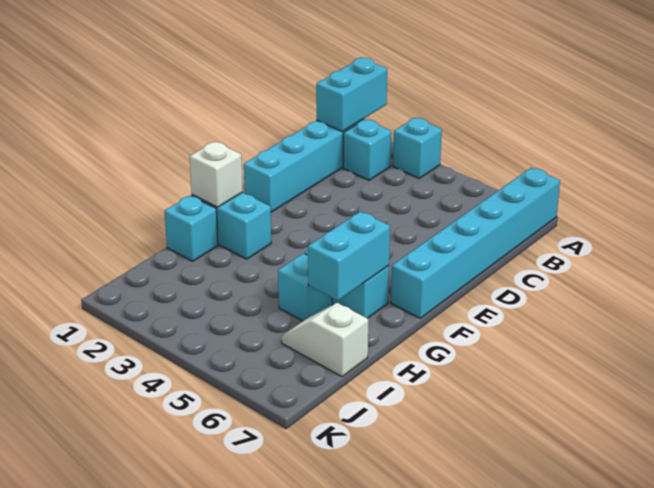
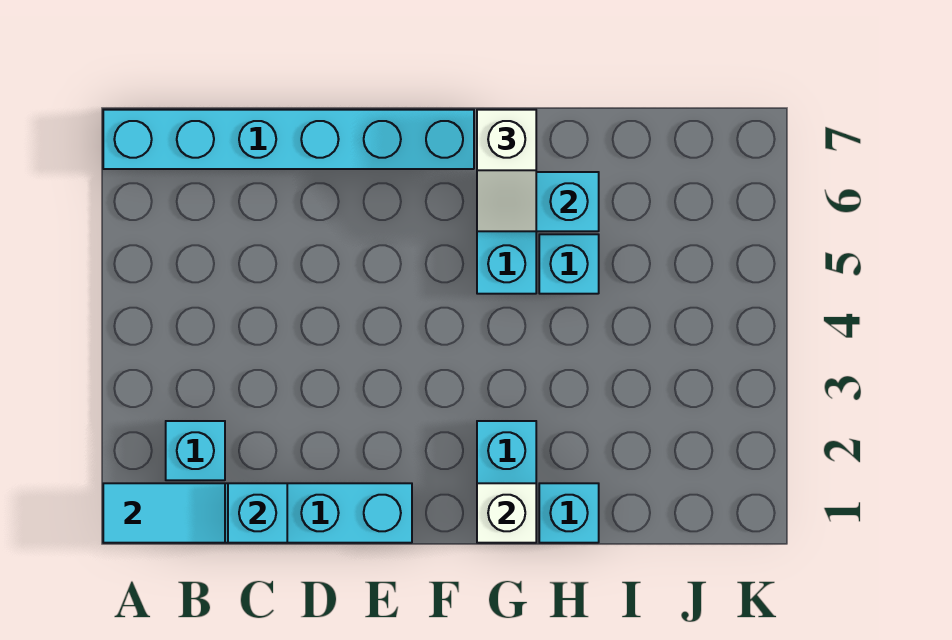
cyan brick A1:B1 level 2 -> cyan tile A1:B1 level 2
cyan brick A3 level 1 -> cyan brick C1 level 2
white slope I6:I7 level 1 top 7 -> white slope G6:G7 level 3 top 7

